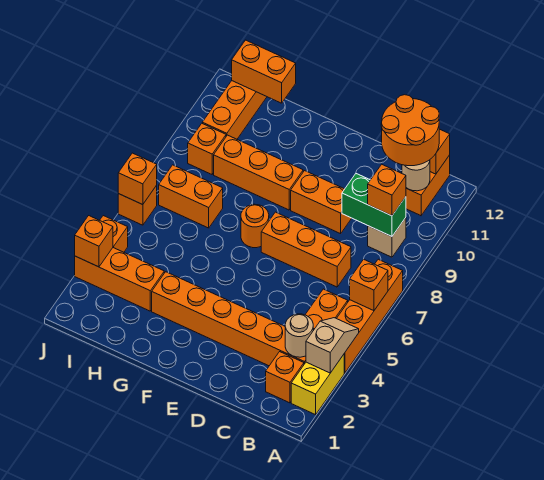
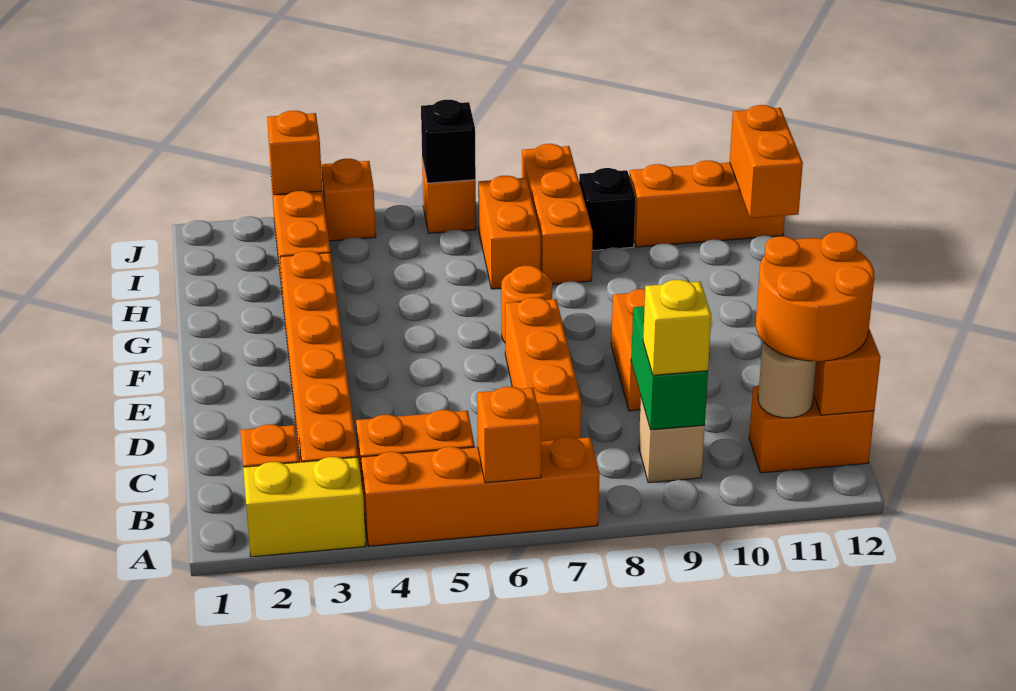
tan slope A3:A4 level 2 top 3 -> none
tan round brick B3 level 2 -> none
orange brick B9 level 3 -> yellow brick B9 level 3
orange brick F9:H9 level 1 -> orange brick H8:J8 level 1
orange brick I9 level 1 -> black brick I9 level 1
orange brick J6 level 2 -> black brick J6 level 2

